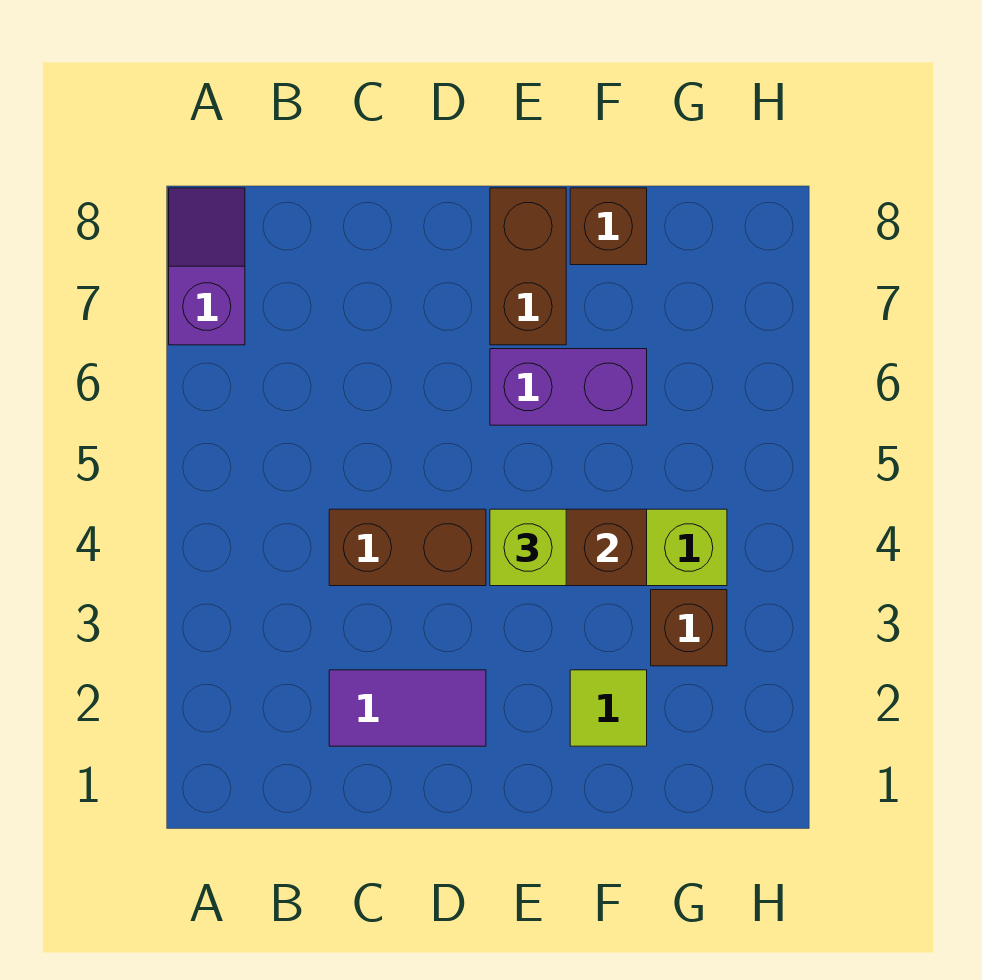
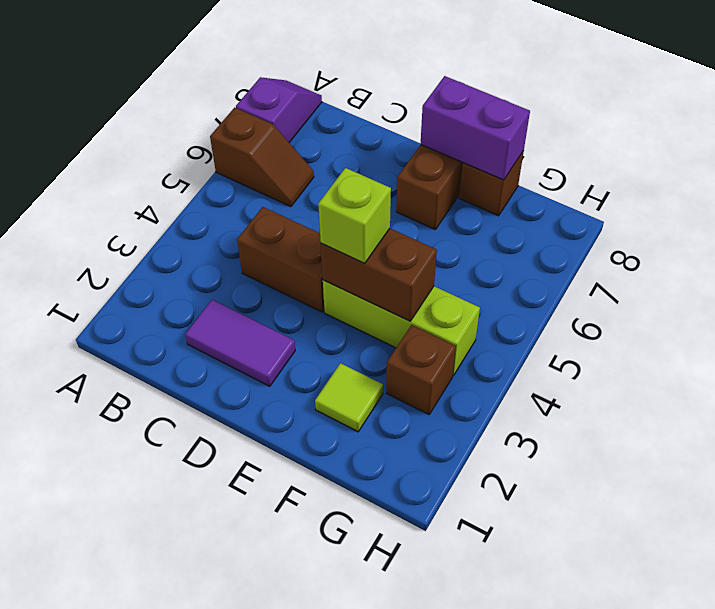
none -> brown slope A6:B6 level 1 top A
purple brick E6:F6 level 1 -> purple brick E8:F8 level 2

